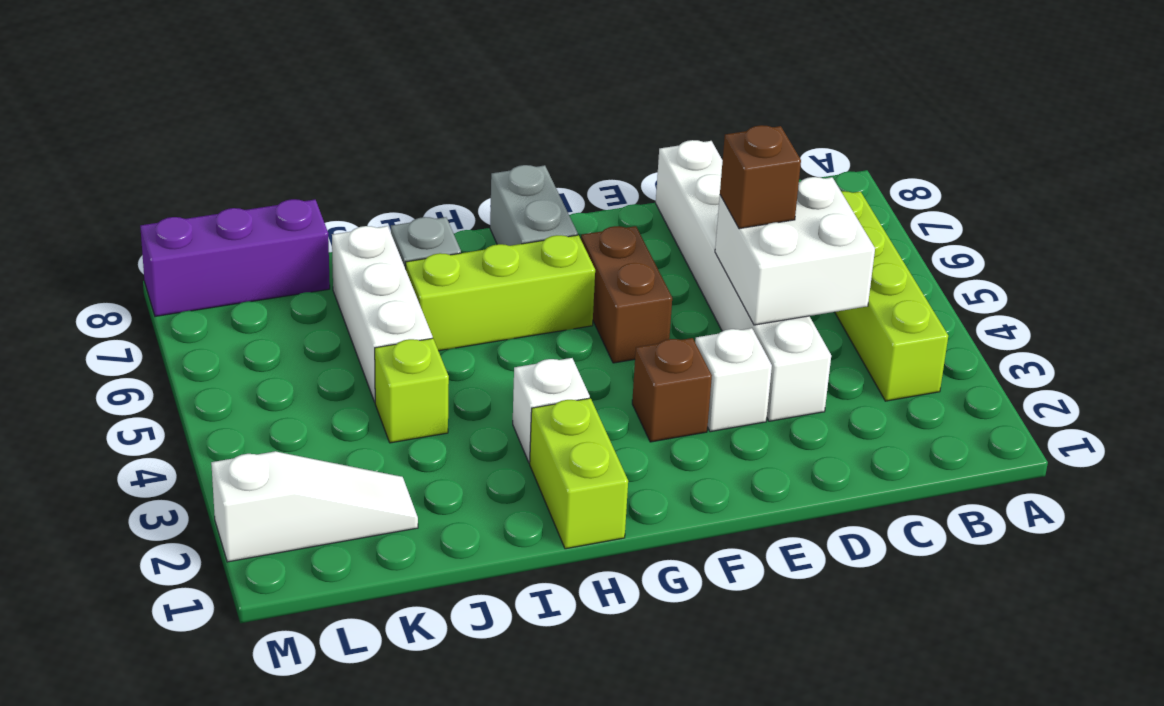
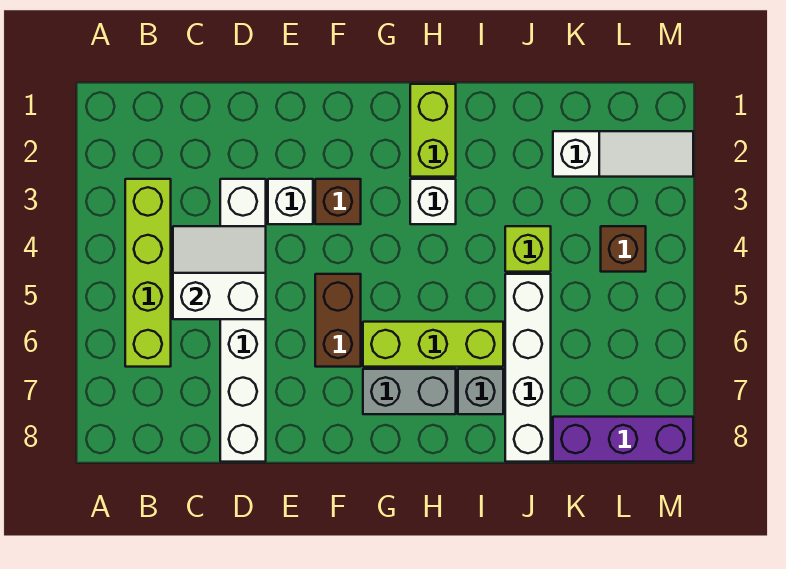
white brick C4:D5 level 2 -> white slope C4:D5 level 2 top 5
brown brick D5 level 3 -> brown brick L4 level 1
grey brick G7:G8 level 1 -> grey brick G7:H7 level 1
white brick J5:J7 level 1 -> white brick J5:J8 level 1
white slope K2:M2 level 1 top M -> white slope K2:M2 level 1 top K

